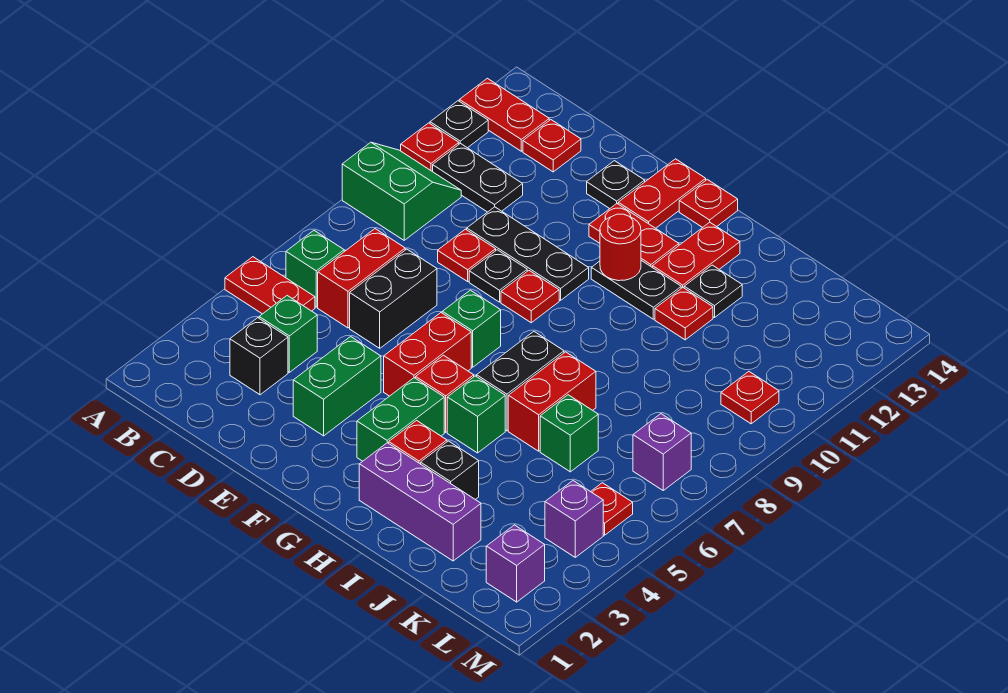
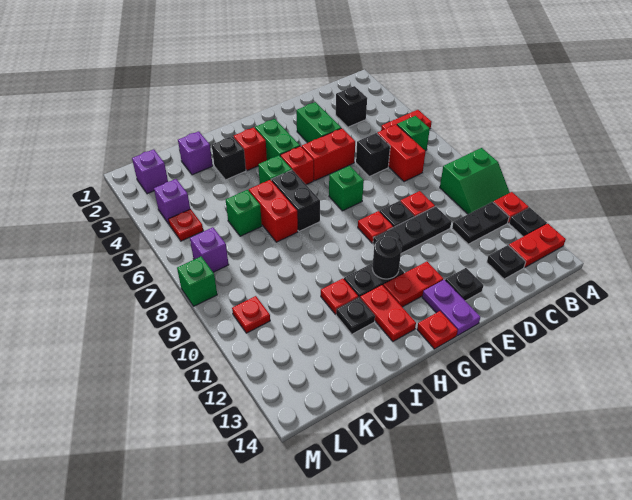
green brick C4 level 1 -> green brick M8 level 1
red plate C13 level 1 -> black plate C13 level 1
black brick D6:D7 level 1 -> black brick D6 level 1
red brick F5:F6 level 1 -> red brick E5:F5 level 1
red plate F13:F14 level 1 -> purple plate F13:F14 level 1
red round brick G11 level 2 -> black round brick G11 level 2
purple brick H2:J2 level 1 -> purple brick J2 level 1

